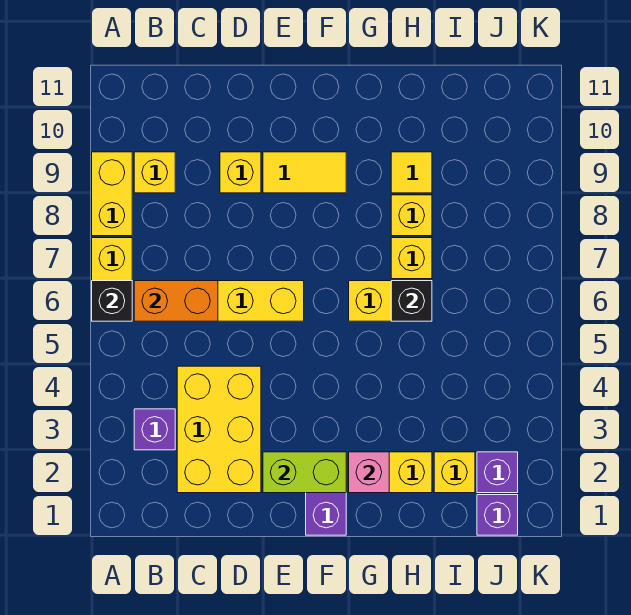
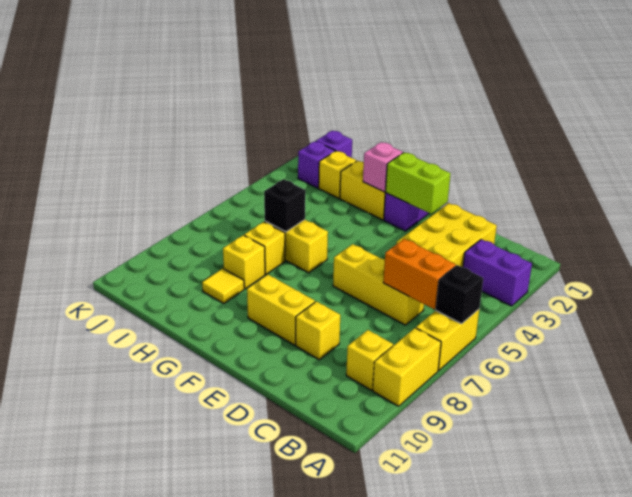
purple brick B3 level 1 -> purple brick A3:B3 level 1
yellow tile E9:F9 level 1 -> yellow brick E9:F9 level 1

